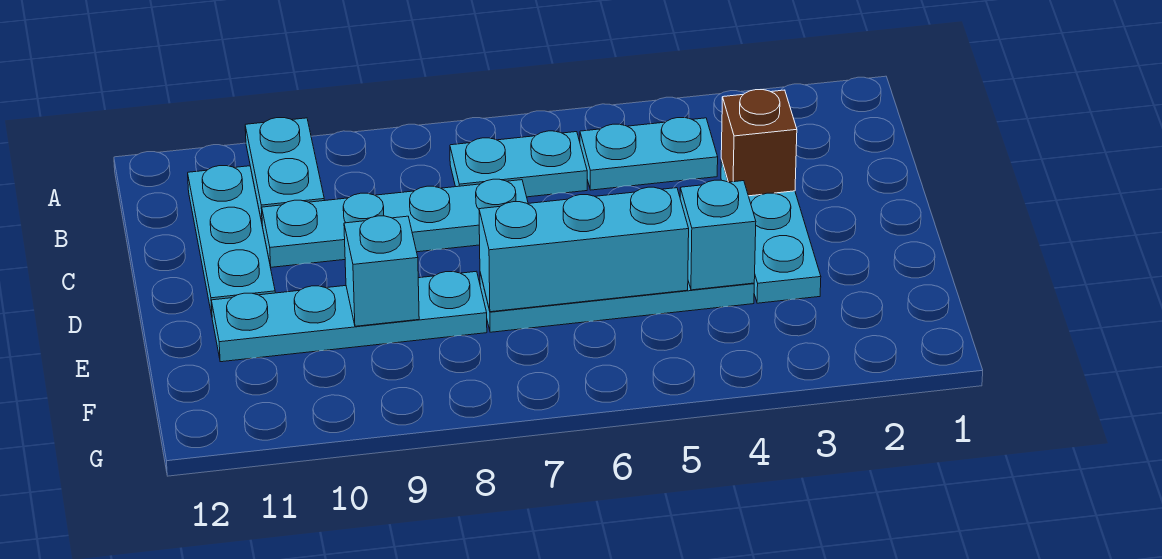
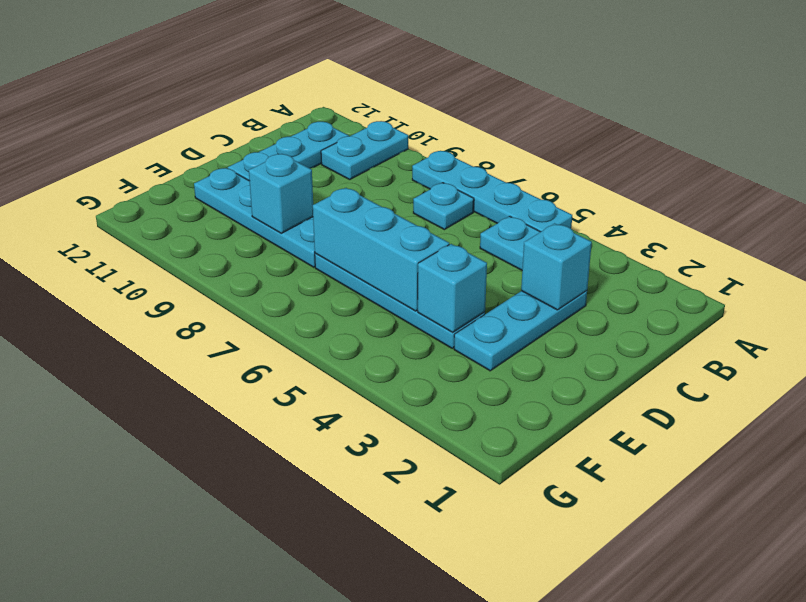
cyan plate B6:B7 level 1 -> cyan plate B7 level 1
brown brick C3 level 2 -> cyan brick C3 level 2
cyan plate C7:C10 level 1 -> cyan plate A5:A8 level 1

